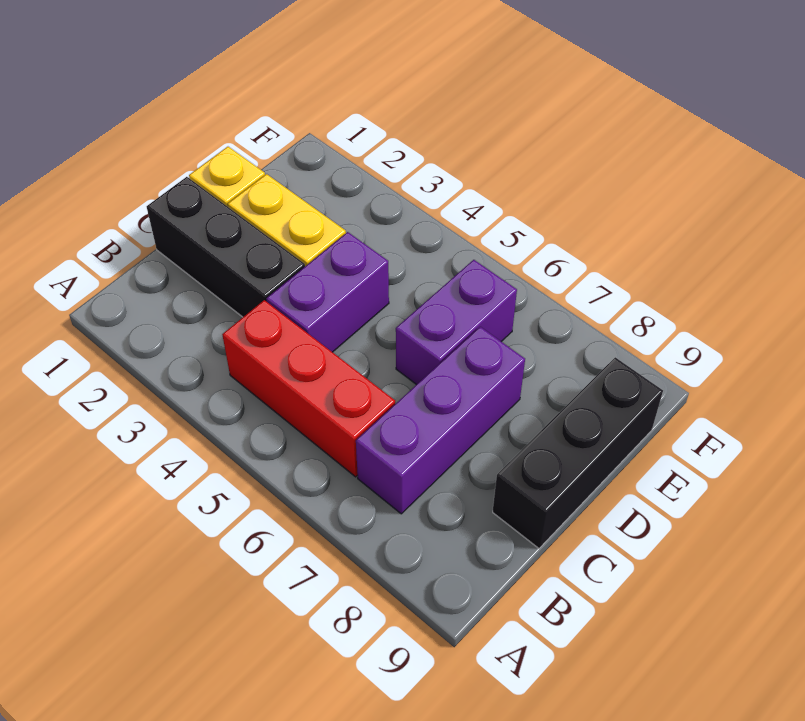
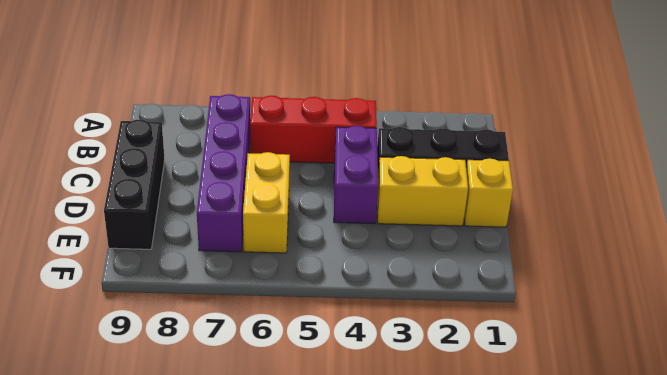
purple brick B7:D7 level 1 -> purple brick B7:E7 level 1
purple brick D6:E6 level 1 -> yellow brick D6:E6 level 1

